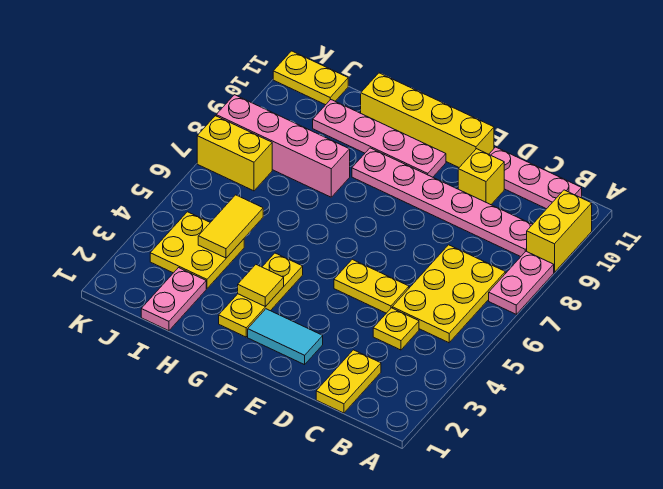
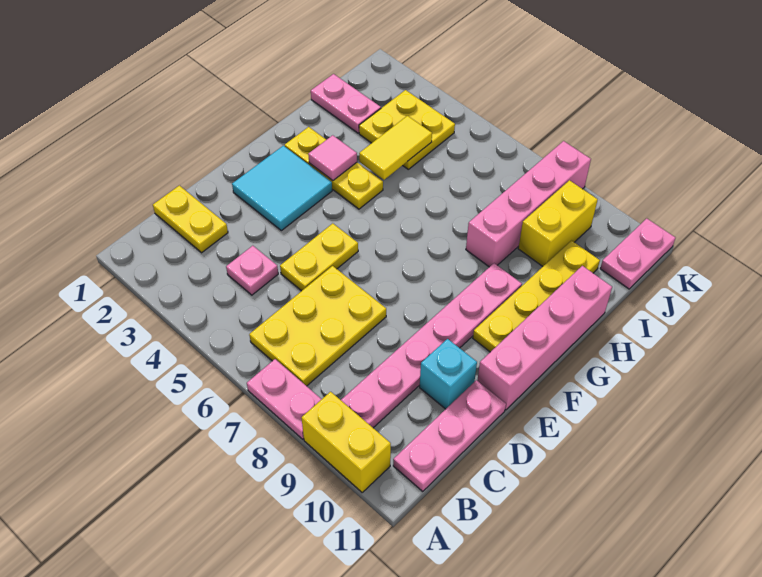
yellow plate B5:C7 level 1 -> yellow plate B6:D7 level 1
yellow plate C4 level 1 -> pink plate C4 level 1
yellow brick D10 level 1 -> cyan brick D10 level 1
cyan tile E2:F2 level 1 -> cyan tile E2:F3 level 1
yellow brick E11:H11 level 1 -> pink brick E11:H11 level 1
pink plate F10:I10 level 1 -> yellow plate F10:I10 level 1
yellow tile G3 level 2 -> pink tile G3 level 2
yellow tile I4:I5 level 2 -> yellow tile H4:I4 level 2
yellow brick J7:K7 level 1 -> yellow brick I9:J9 level 1
yellow plate J11:K11 level 1 -> pink plate J11:K11 level 1

